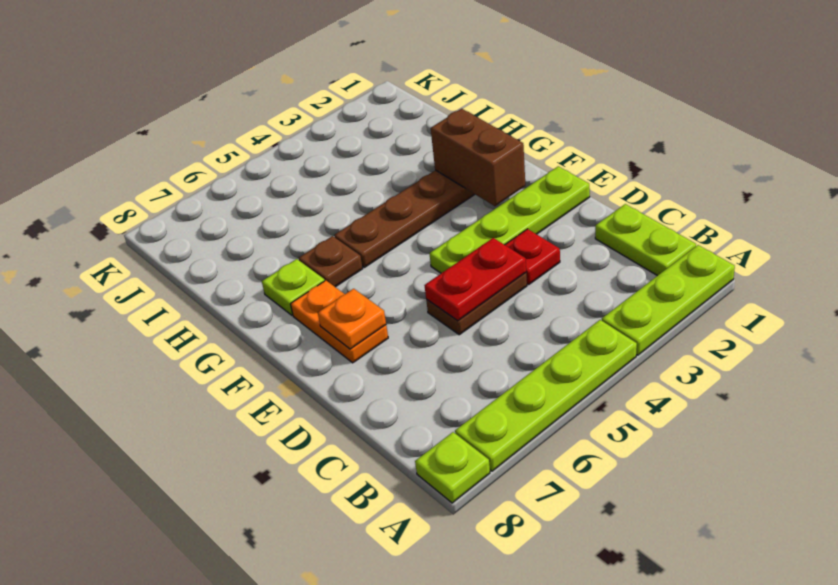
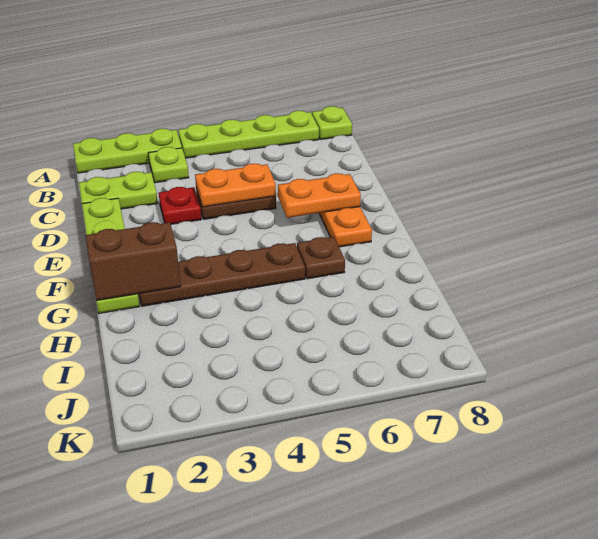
lime plate B1:C1 level 1 -> lime plate C1:C2 level 1
red plate D4:D5 level 2 -> orange plate D4:D5 level 2
lime plate E1:E4 level 1 -> lime plate D1:G1 level 1
orange plate E7 level 2 -> orange plate E6:E7 level 2
brown brick F2:G2 level 2 -> brown brick G1:G2 level 2
lime plate G7 level 1 -> lime plate B3 level 1

